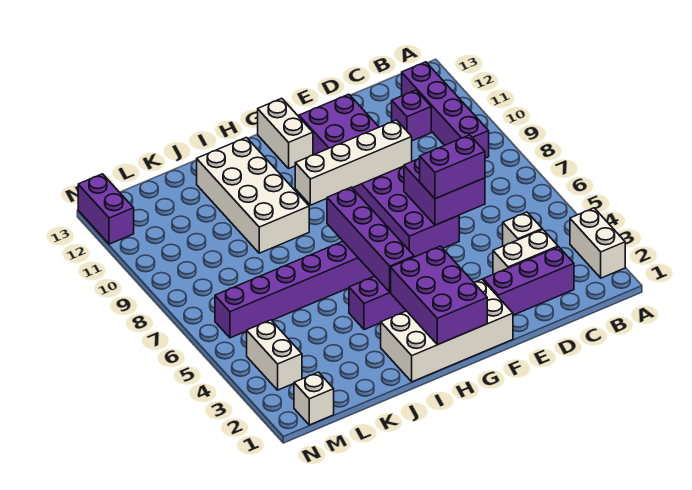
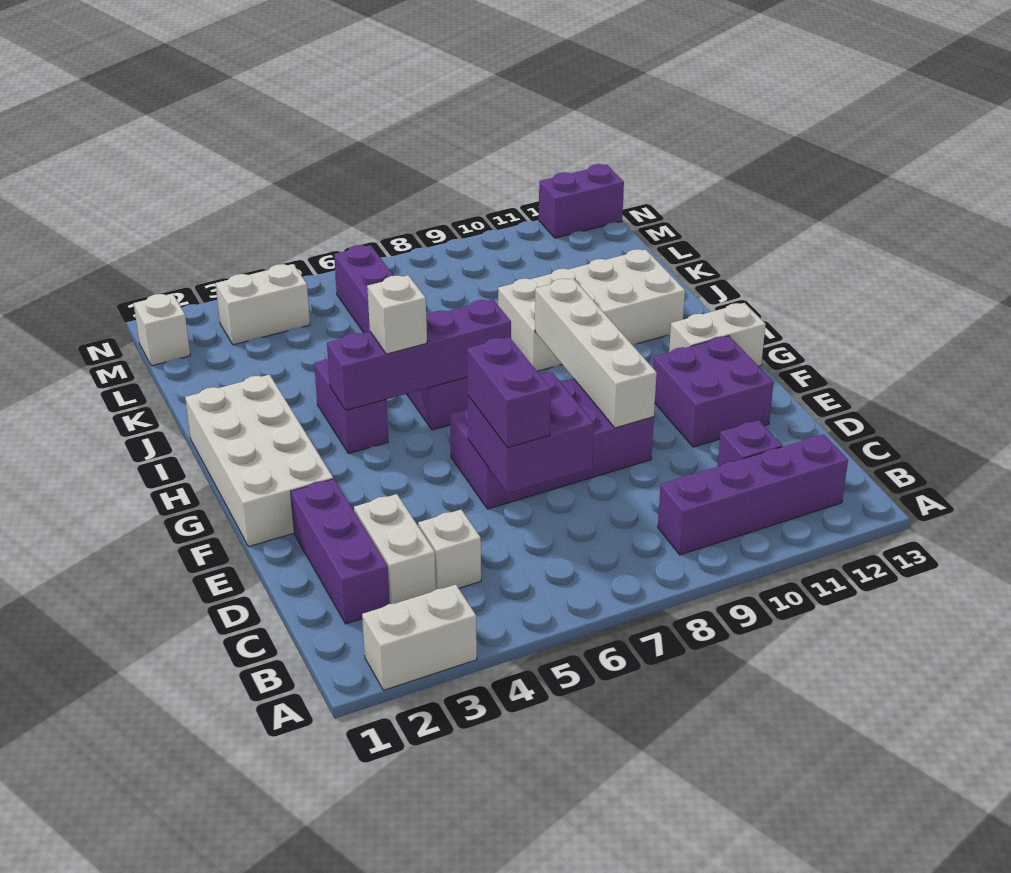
purple brick G1:H3 level 2 -> none
none -> white brick H5 level 3

